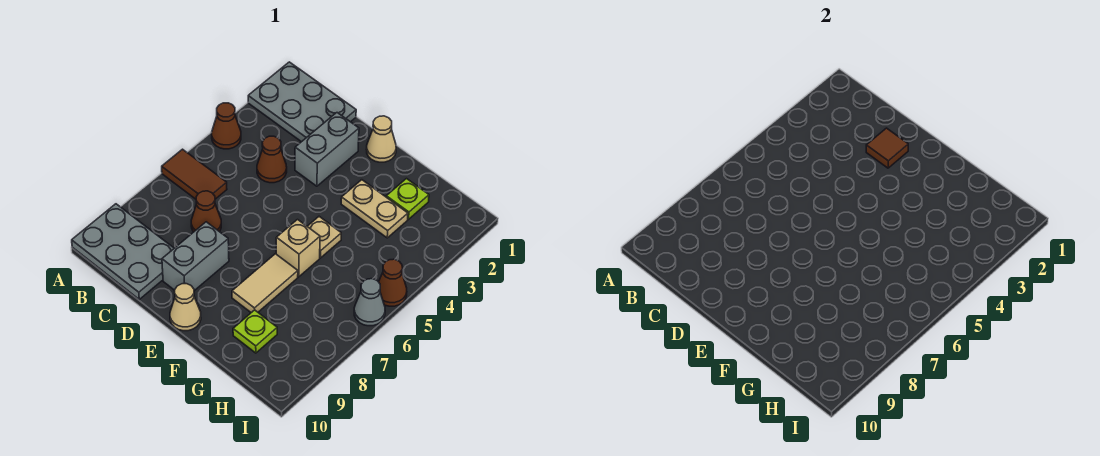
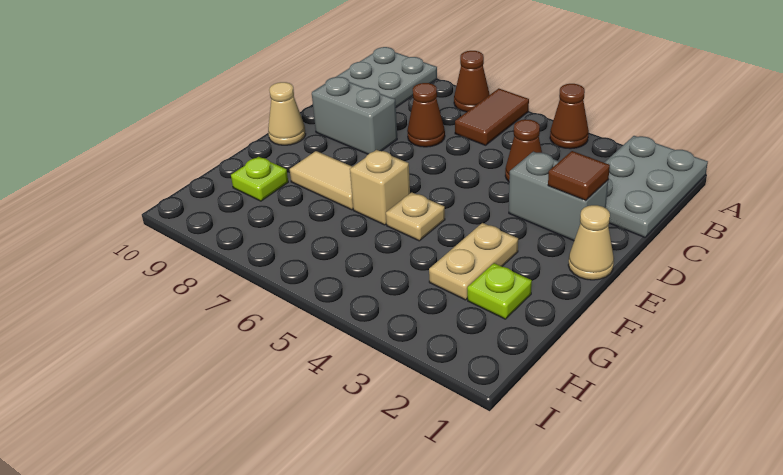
brown cone I5 level 1 -> brown cone A7 level 1
grey cone I6 level 1 -> none

